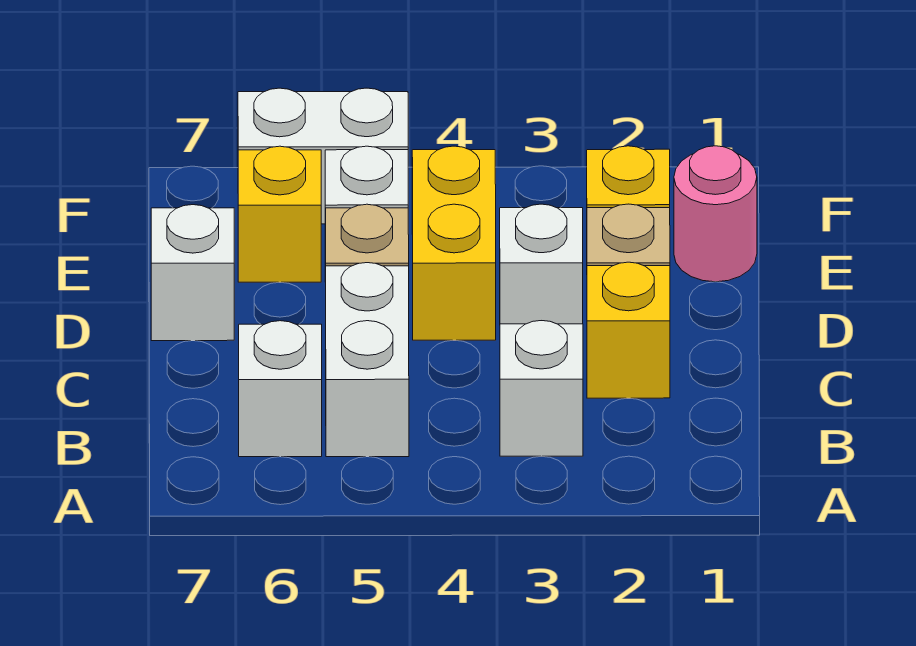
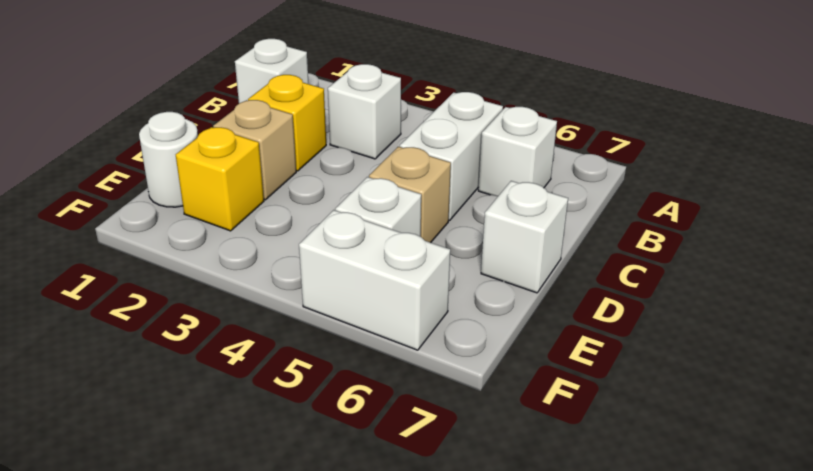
white brick D3 level 1 -> white brick B1 level 1
yellow brick D4:E4 level 1 -> none
pink round brick E1 level 1 -> white round brick E1 level 1
yellow brick E6 level 1 -> none

